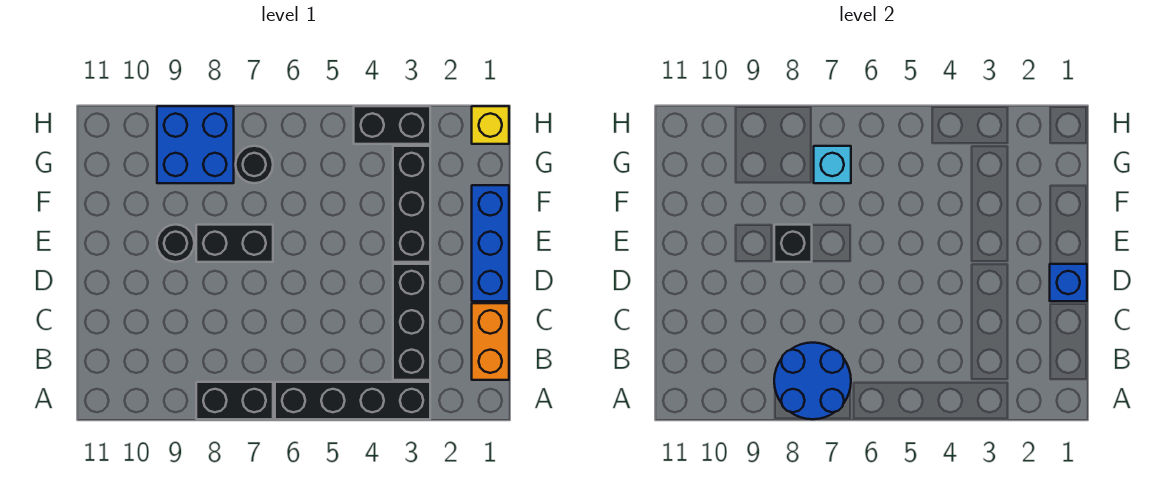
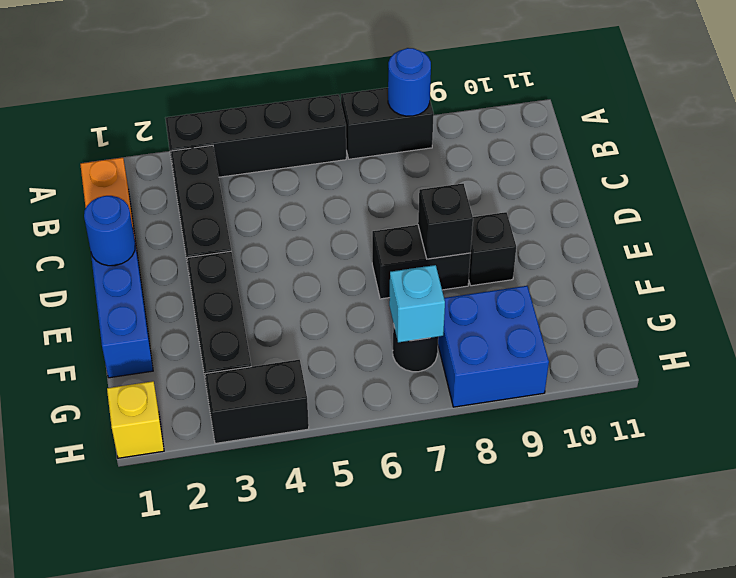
blue round brick A7:B8 level 2 -> blue round brick A8 level 2
blue brick D1 level 2 -> blue round brick D1 level 2
black round brick E9 level 1 -> black brick E9 level 1

